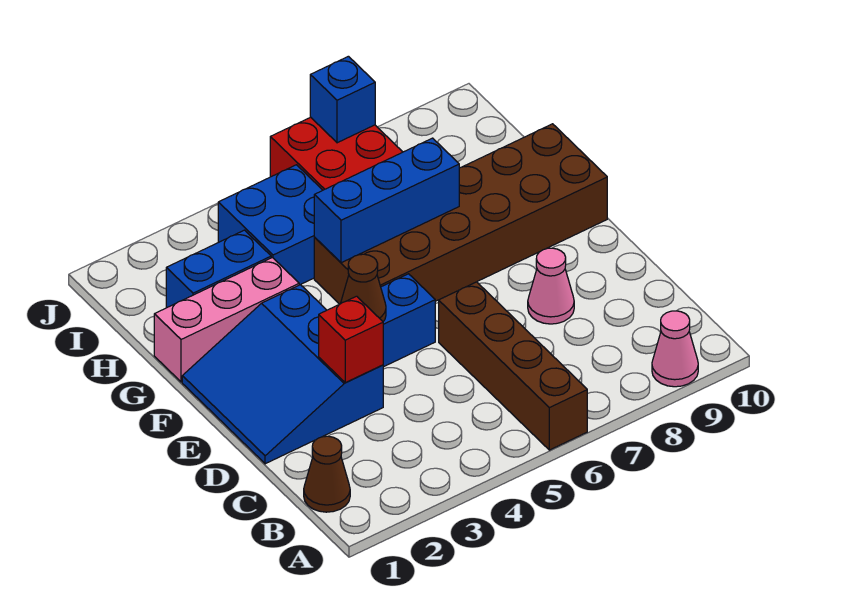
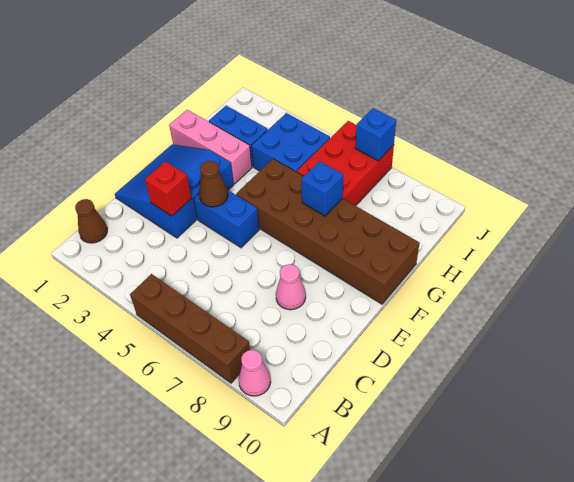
brown brick A6:D6 level 1 -> brown brick A5:A8 level 1
blue brick G5:G7 level 2 -> blue brick G7 level 2

